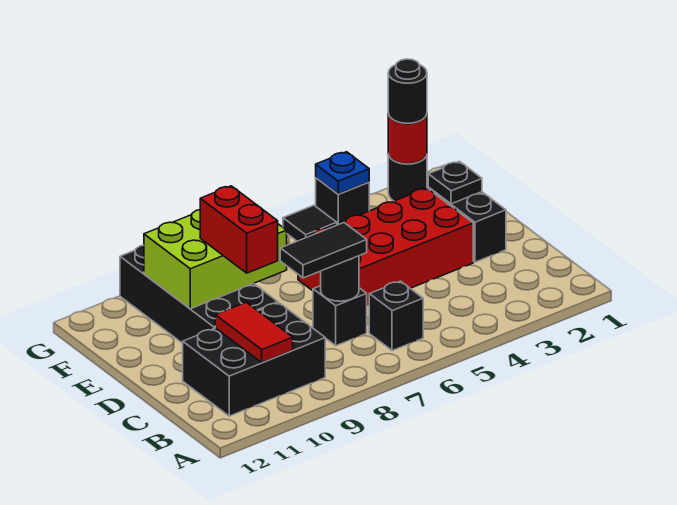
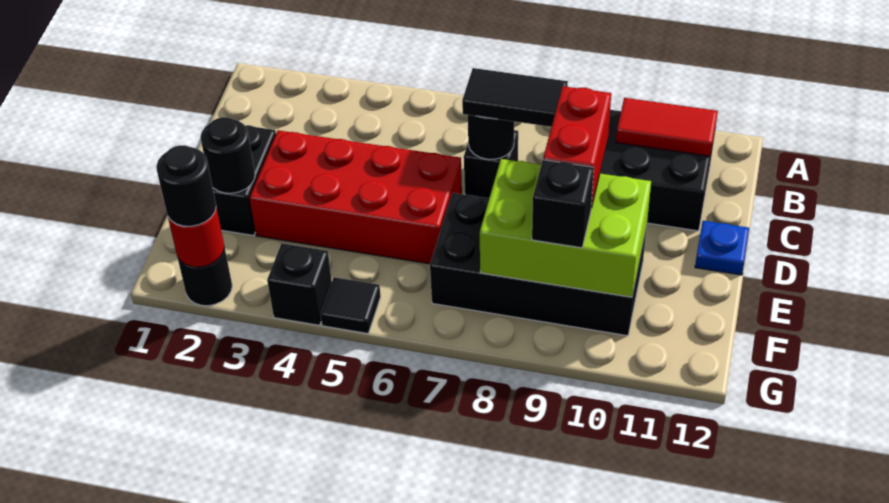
black brick B6 level 1 -> black brick F9 level 3
red tile B10:C10 level 2 -> red tile B10:B11 level 2
black brick D9:G10 level 1 -> black brick E7:F10 level 1
black plate E2 level 2 -> black round brick E2 level 2
blue plate G4 level 2 -> blue plate D12 level 1

